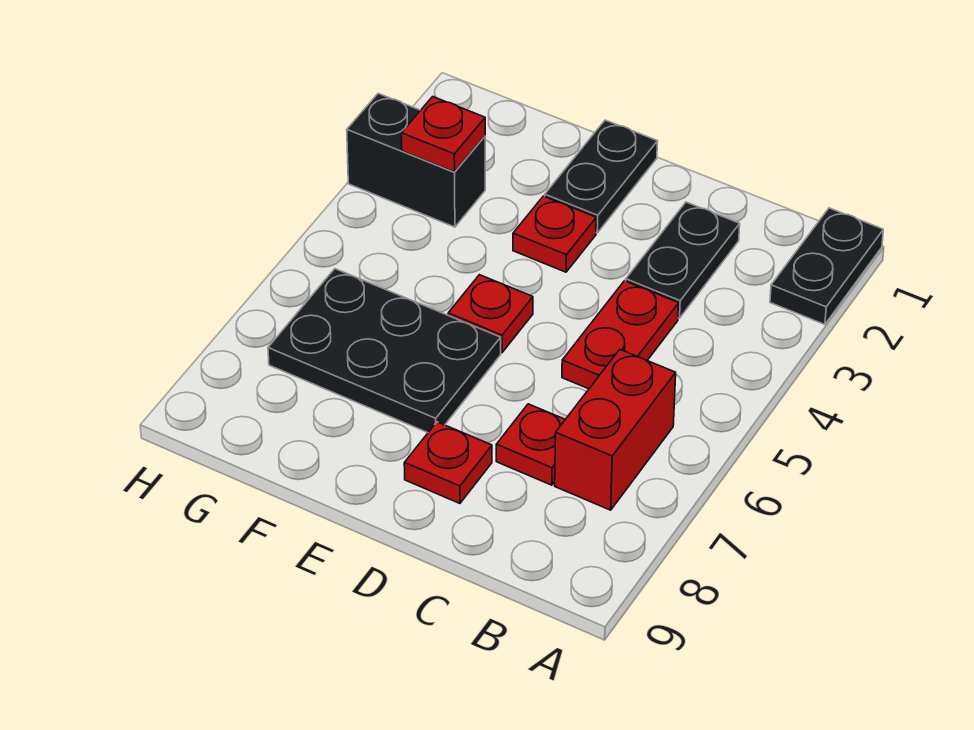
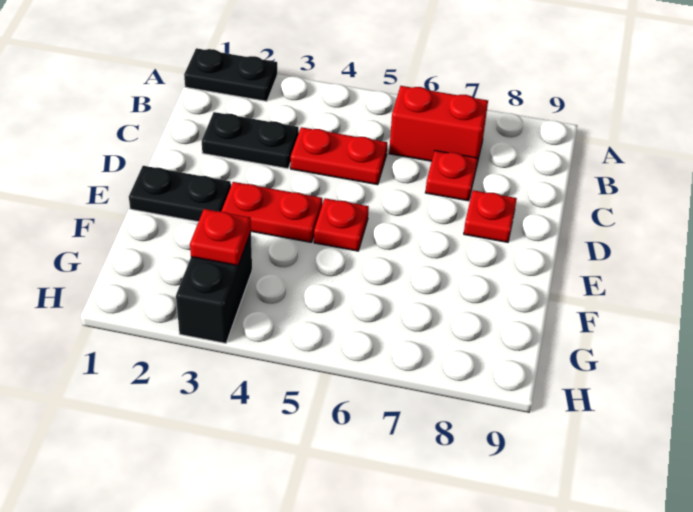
red plate E3 level 1 -> red plate E3:E4 level 1
black plate E6:G7 level 1 -> none

